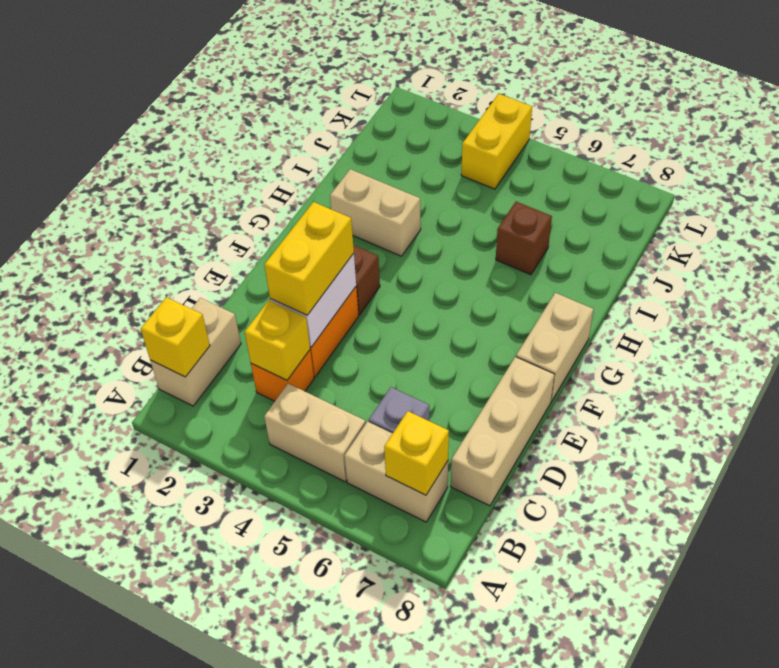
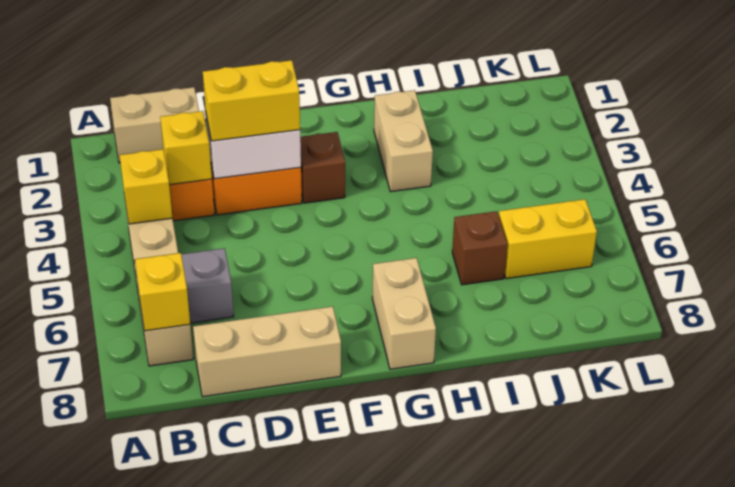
yellow brick B1 level 2 -> yellow brick B4 level 2
tan brick F8:G8 level 1 -> tan brick G7:G8 level 1
yellow brick K4:L4 level 1 -> yellow brick J6:K6 level 1

